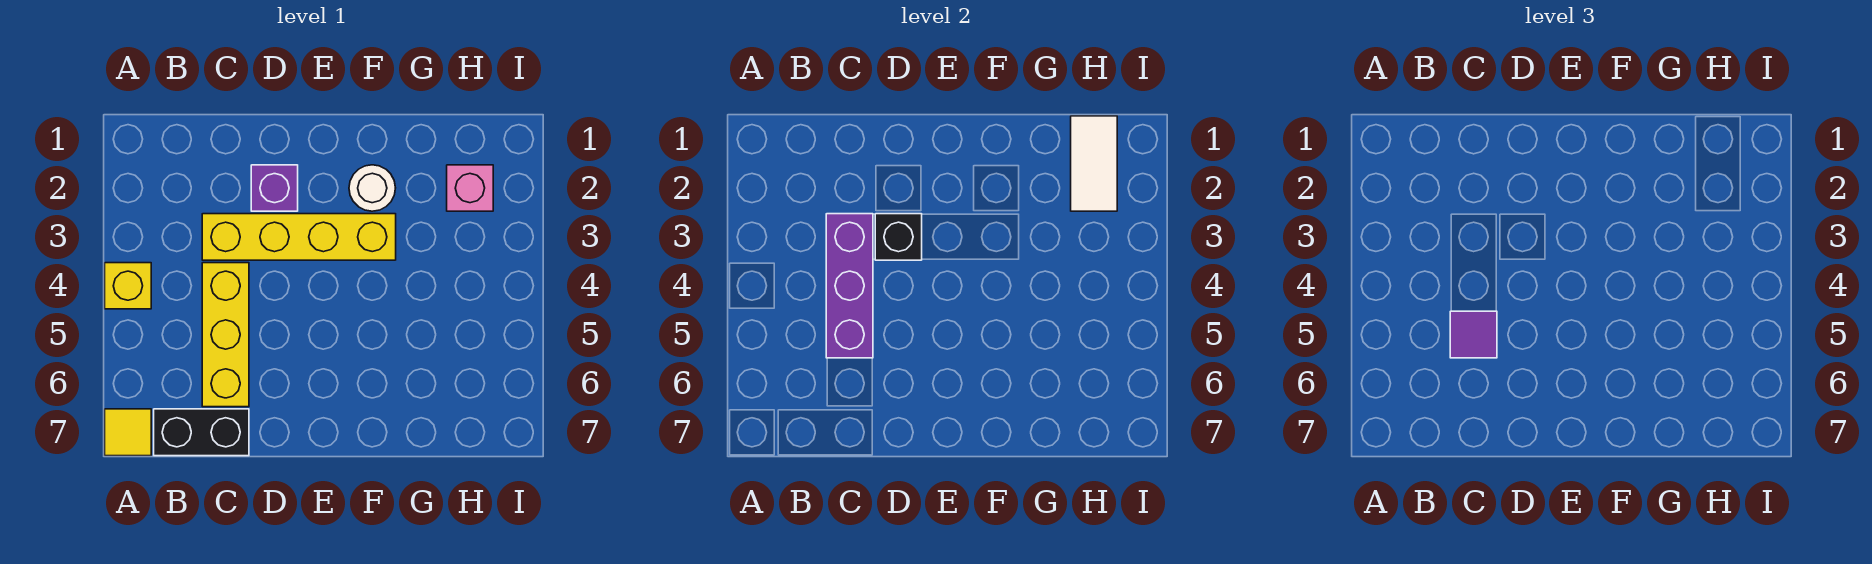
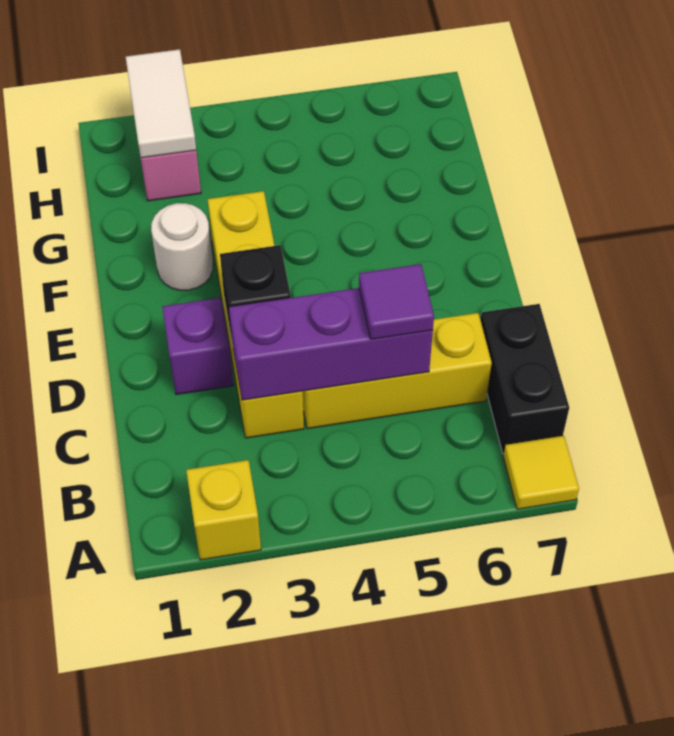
yellow brick A4 level 1 -> yellow brick A2 level 1
white tile H1:H2 level 2 -> white tile H2:I2 level 2

